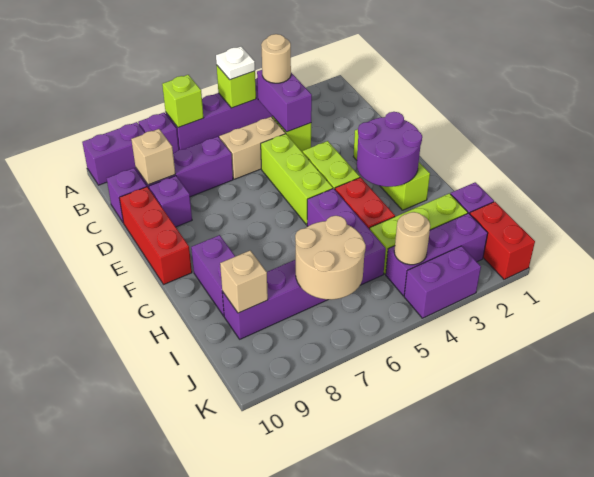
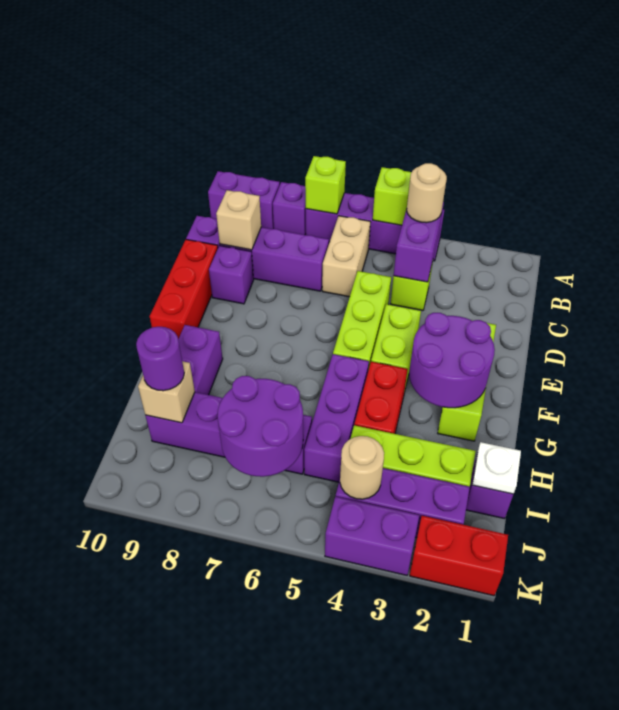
white plate A5 level 3 -> white plate I1 level 2
tan brick C5:C6 level 1 -> tan brick B6:C6 level 1
tan round brick I6:J7 level 2 -> purple round brick I6:J7 level 2
none -> purple round brick I9 level 3
red brick J1:K1 level 1 -> red brick K1:K2 level 1

